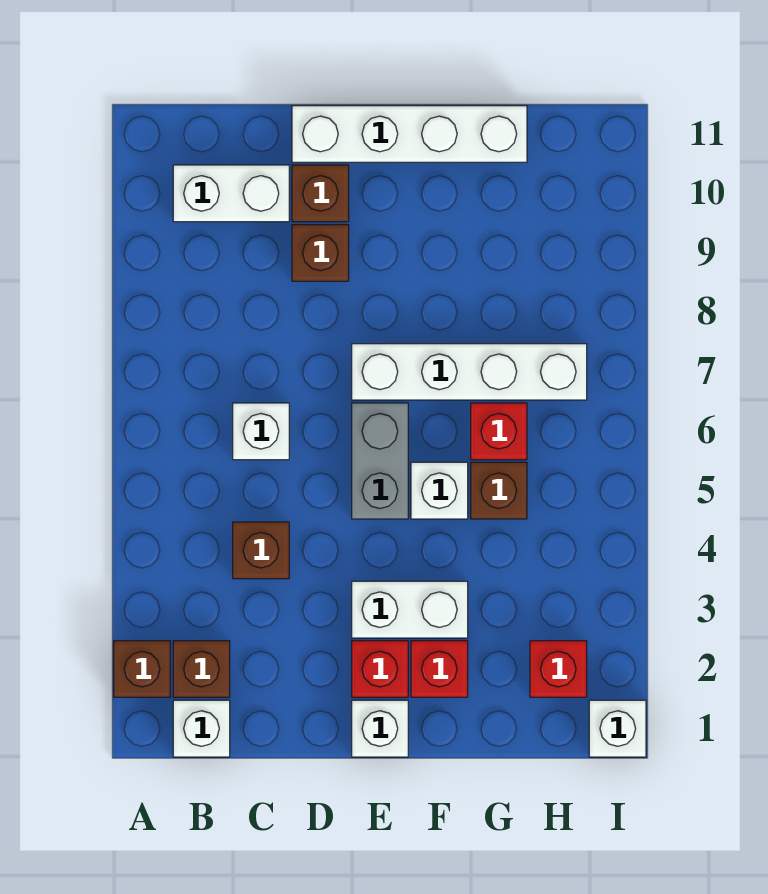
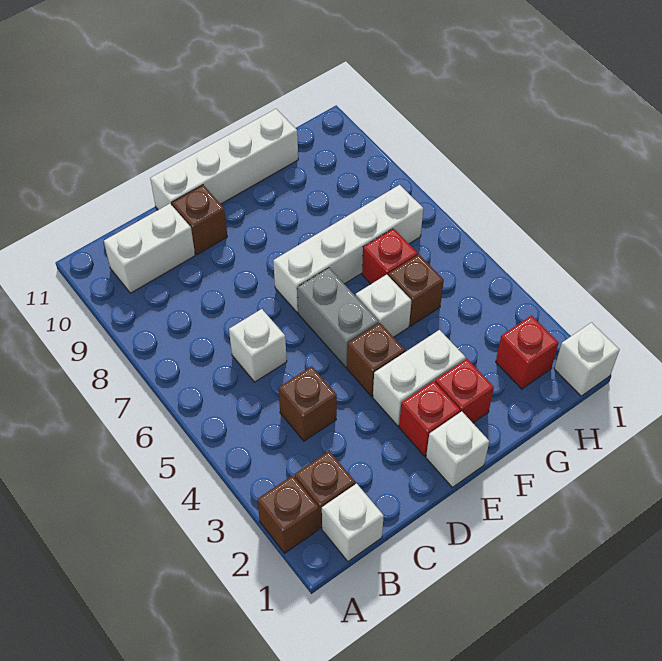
brown brick D9 level 1 -> brown brick E4 level 1

